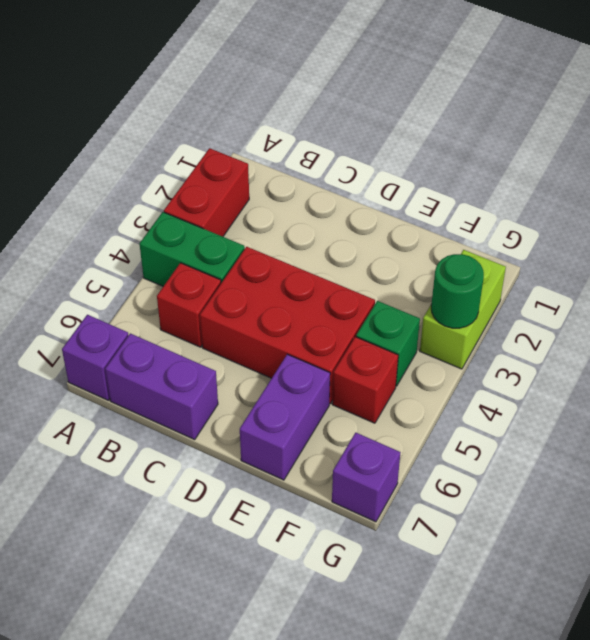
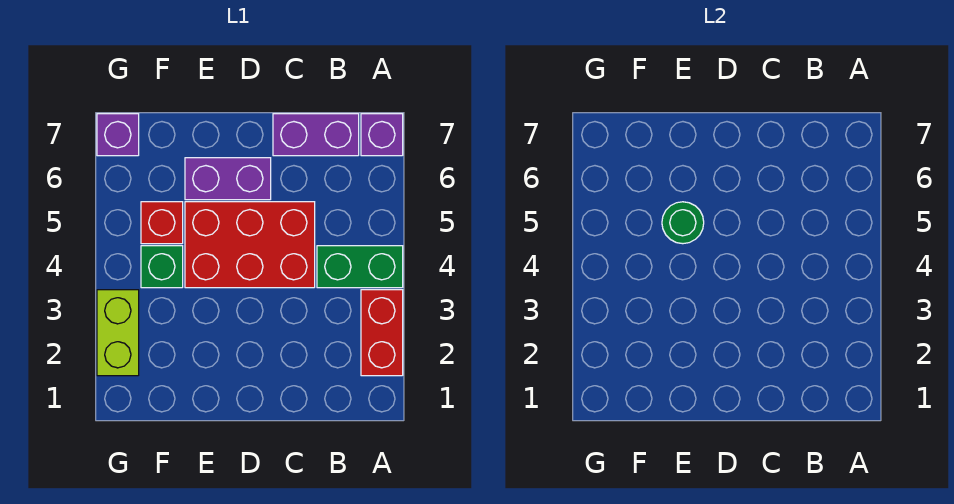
red brick B5 level 1 -> none
purple brick E6:E7 level 1 -> purple brick D6:E6 level 1
green round brick G3 level 2 -> green round brick E5 level 2

